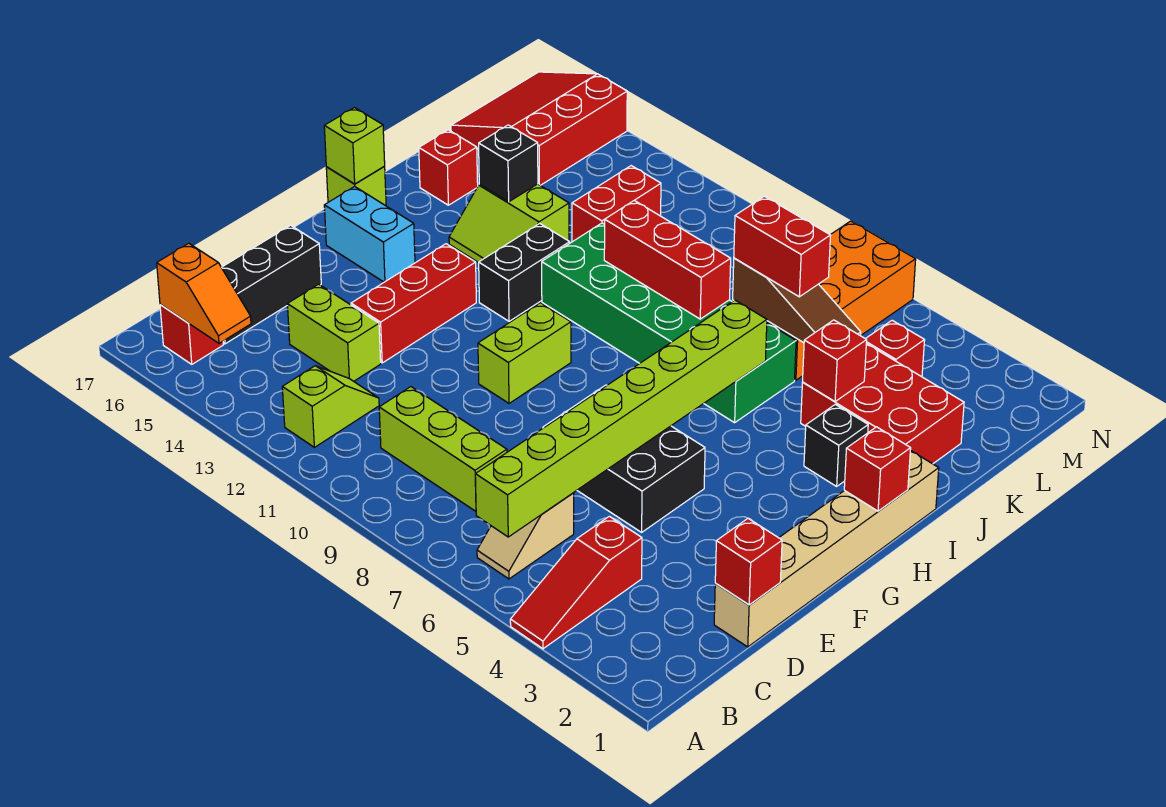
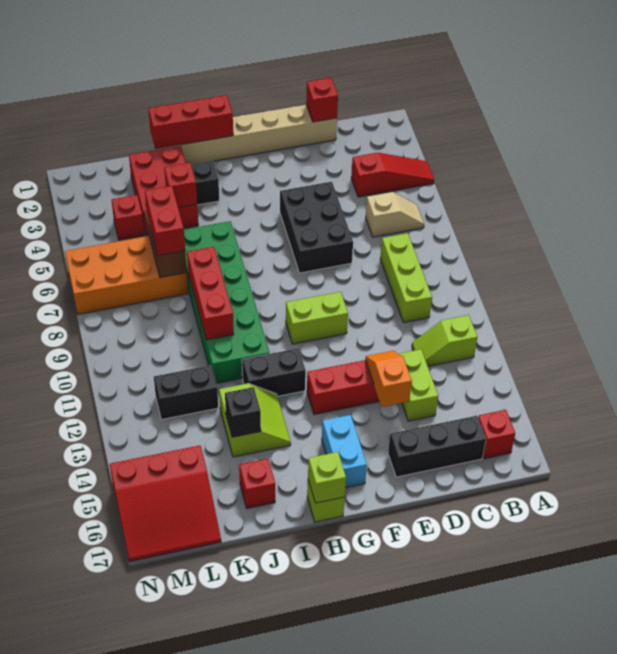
lime brick B6:I6 level 2 -> none
orange slope B15:B16 level 2 top 16 -> orange slope E13:E14 level 2 top 14
red brick H1 level 2 -> red brick H1:J1 level 2
red brick K12:L12 level 1 -> black brick K12:L12 level 1

